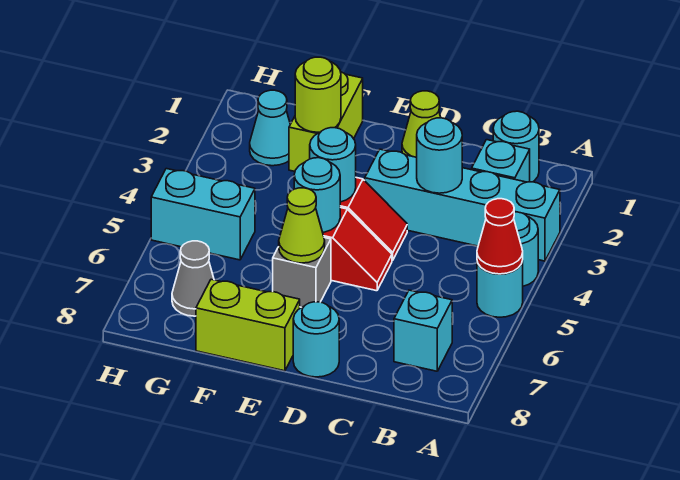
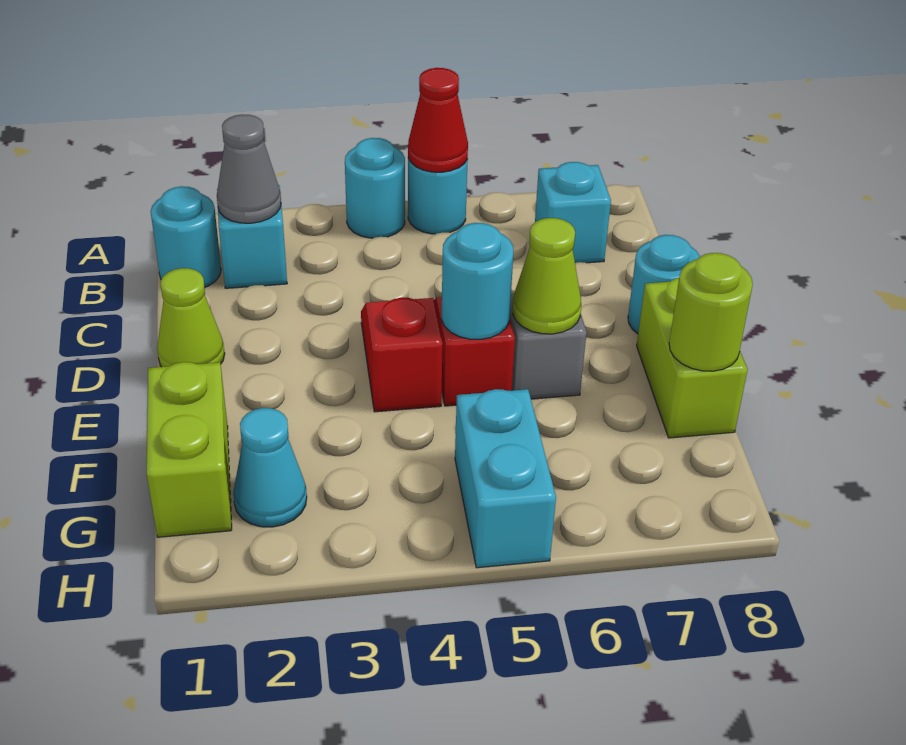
cyan brick A3:D3 level 1 -> none
cyan round brick C3 level 2 -> none
cyan round brick E4 level 2 -> none
lime brick F1:F2 level 1 -> lime brick F1:G1 level 1
lime round brick F2 level 2 -> lime round brick F8 level 2
grey cone G7 level 1 -> grey cone B2 level 2

